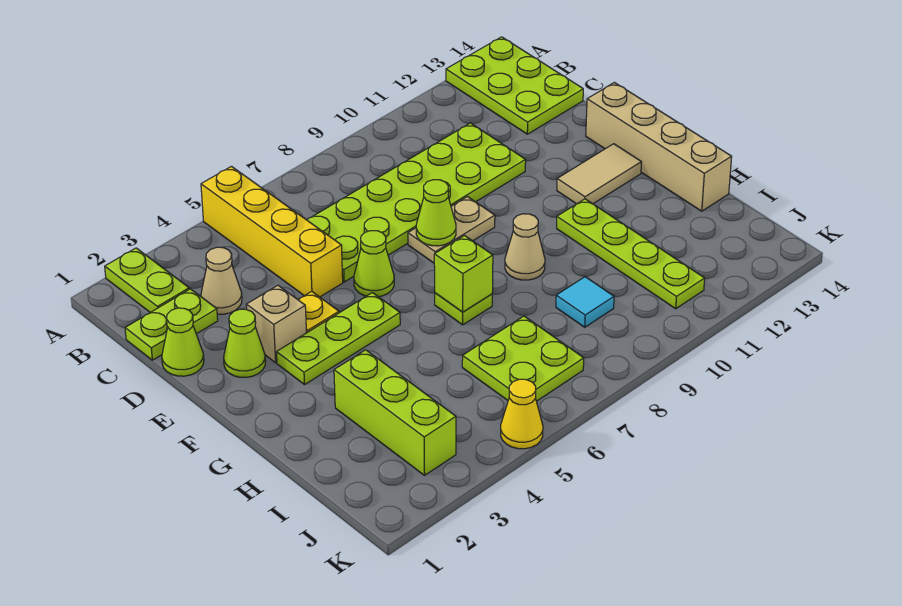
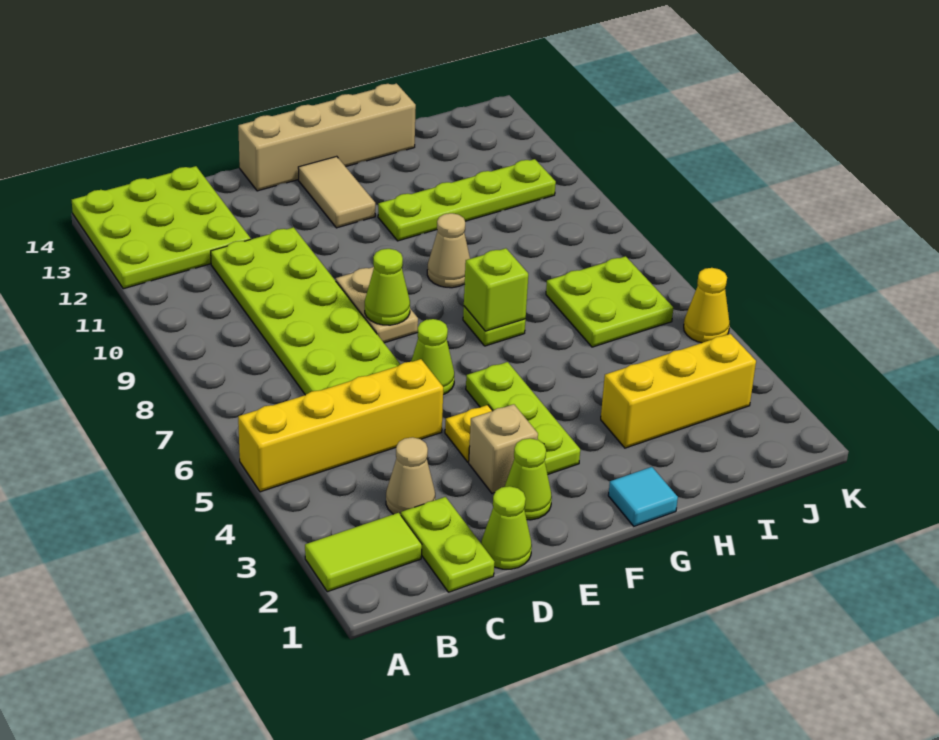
lime plate A2:B2 level 1 -> lime tile A2:B2 level 1
lime plate A13:C14 level 1 -> lime plate A12:C14 level 1
lime brick H3:J3 level 1 -> yellow brick H3:J3 level 1
cyan tile I9 level 1 -> cyan tile G1 level 1

